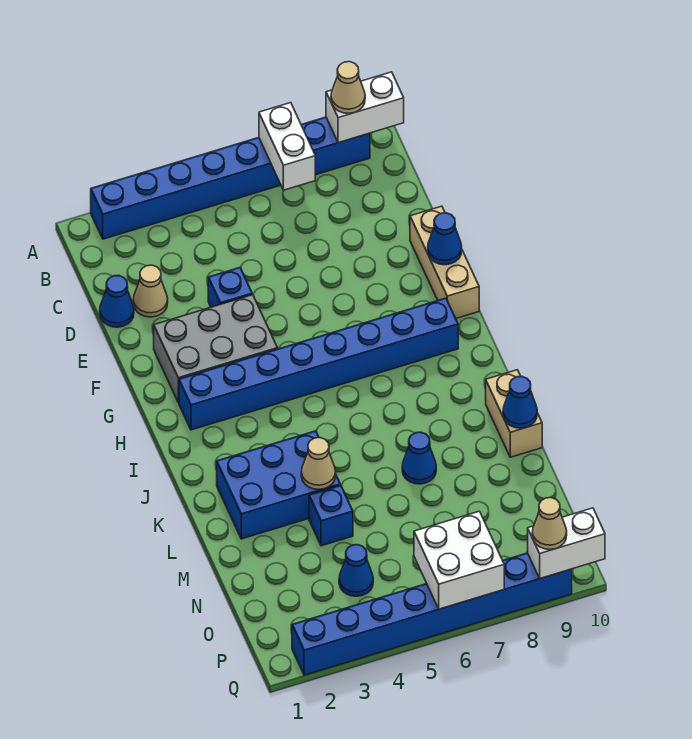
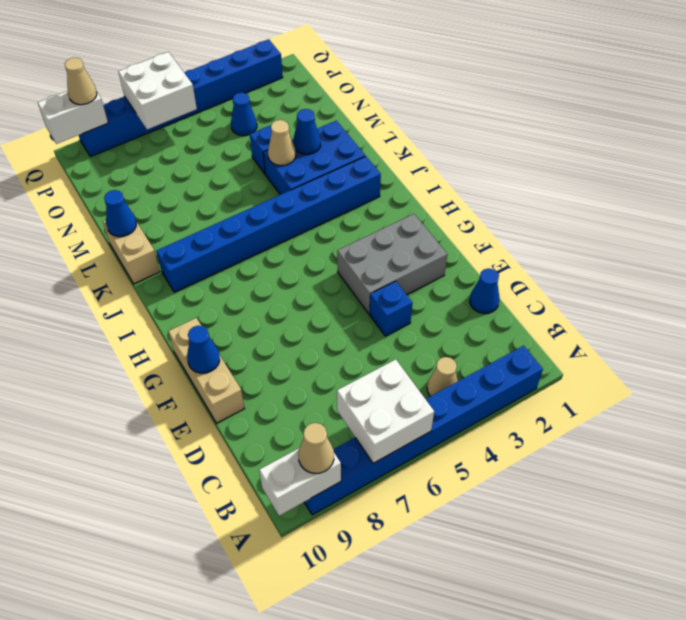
white brick A7:B7 level 2 -> white brick A6:B7 level 2
tan cone D2 level 1 -> tan cone B4 level 1
blue brick H2:H9 level 1 -> blue brick J2:J9 level 1
blue cone L7 level 1 -> blue cone L3 level 2

